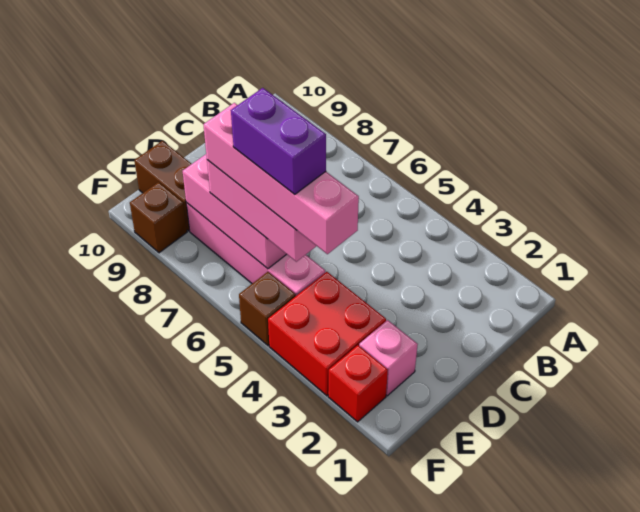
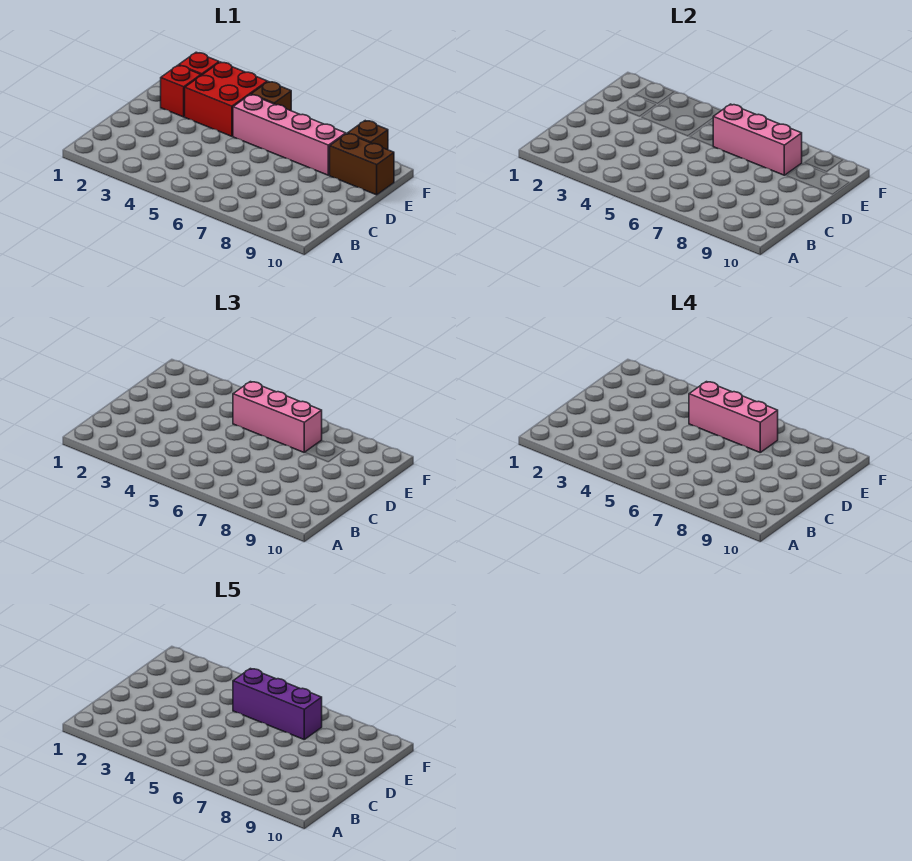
pink brick E2 level 1 -> red brick E2 level 1
pink brick E4:E7 level 4 -> pink brick E5:E7 level 4
purple brick E5:E6 level 5 -> purple brick E5:E7 level 5

